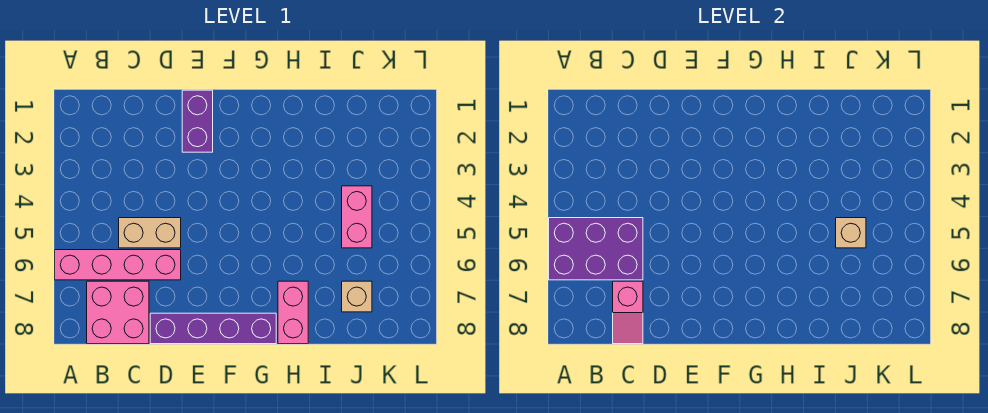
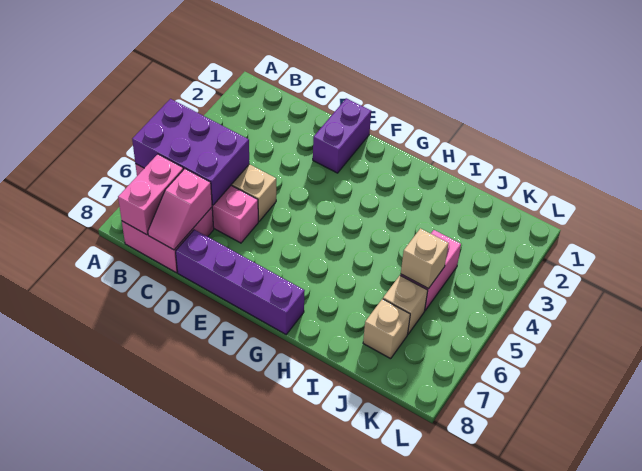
pink brick H7:H8 level 1 -> pink brick B7:B8 level 2
none -> tan brick J6 level 1

